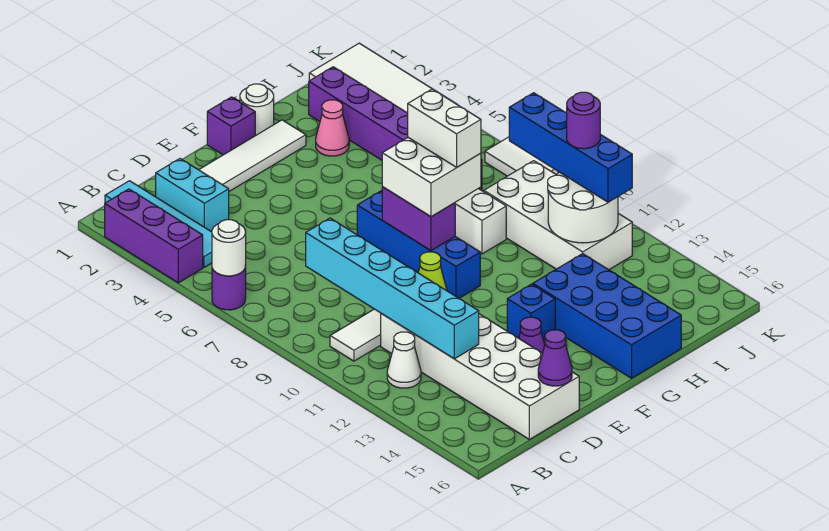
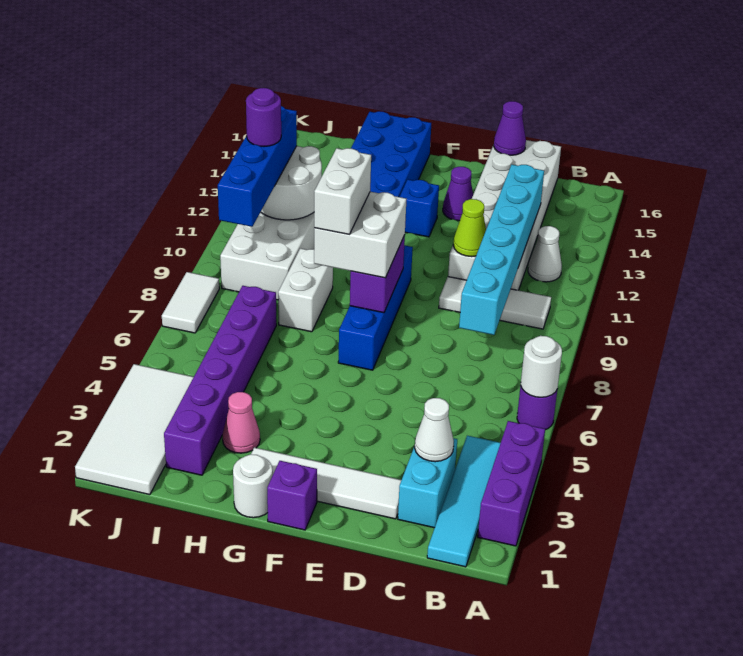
none -> white cone C3 level 2

